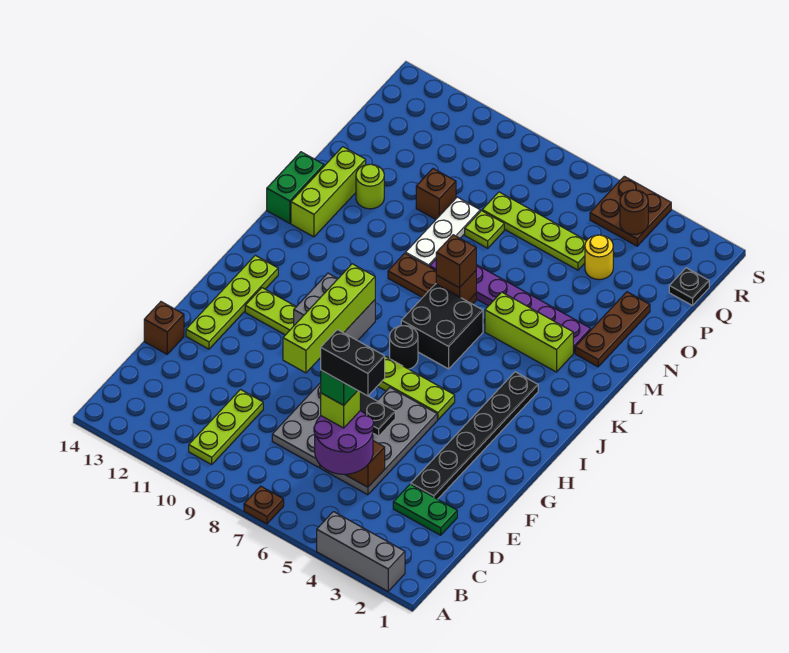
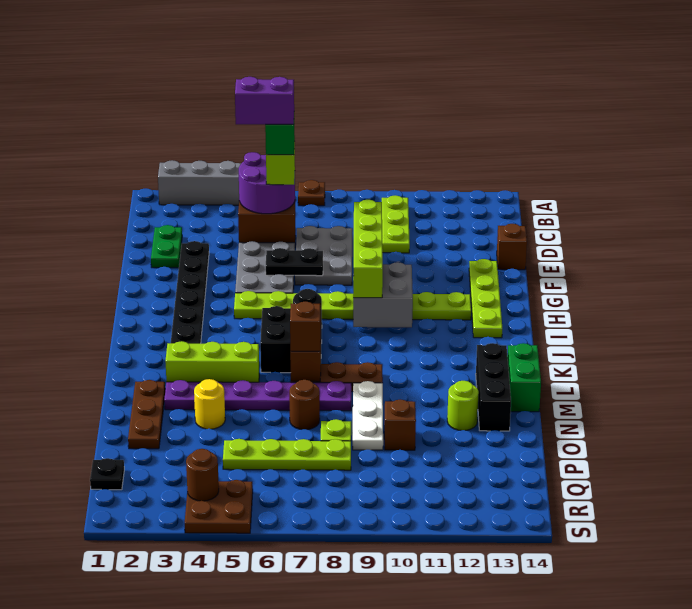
green plate D2:D3 level 1 -> green plate D2:E2 level 1
black brick D5:D6 level 6 -> purple brick D5:D6 level 6
lime brick L13:N13 level 1 -> black brick L13:N13 level 1
none -> brown round brick N7 level 1
yellow round brick P4 level 1 -> yellow round brick N4 level 1

